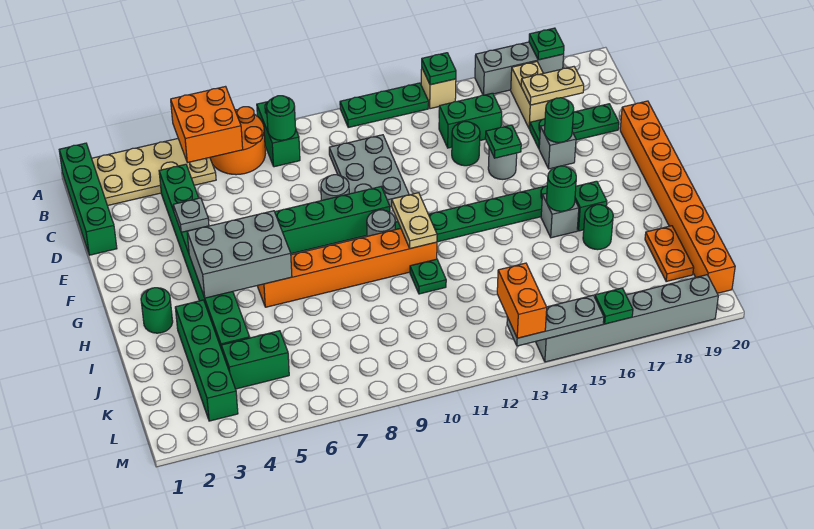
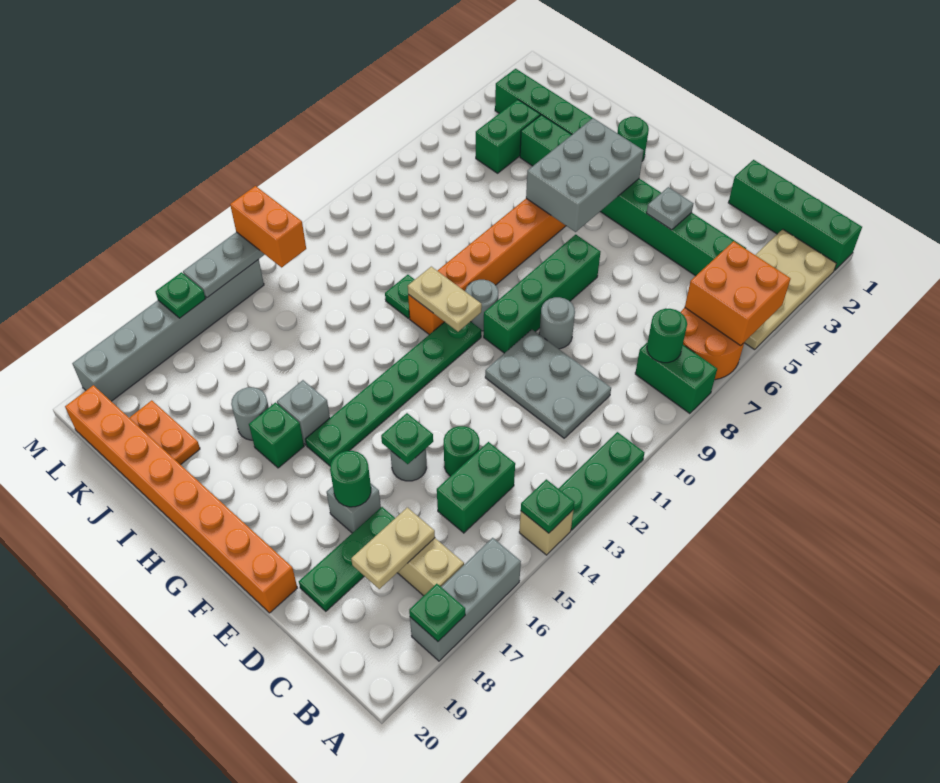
green round brick H16 level 2 -> none
green round brick I17 level 1 -> grey round brick I17 level 1

